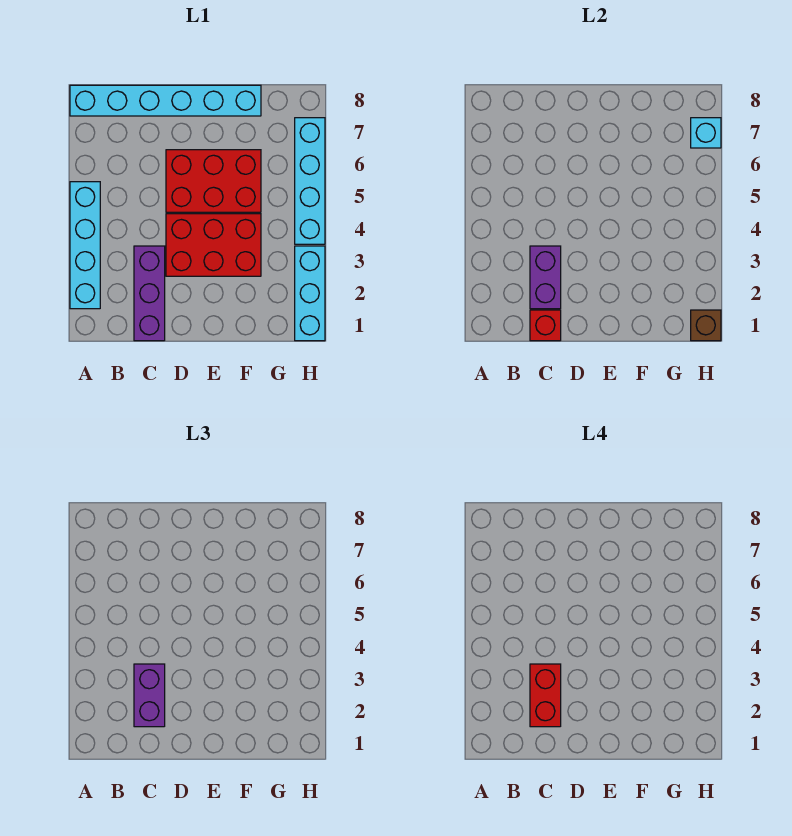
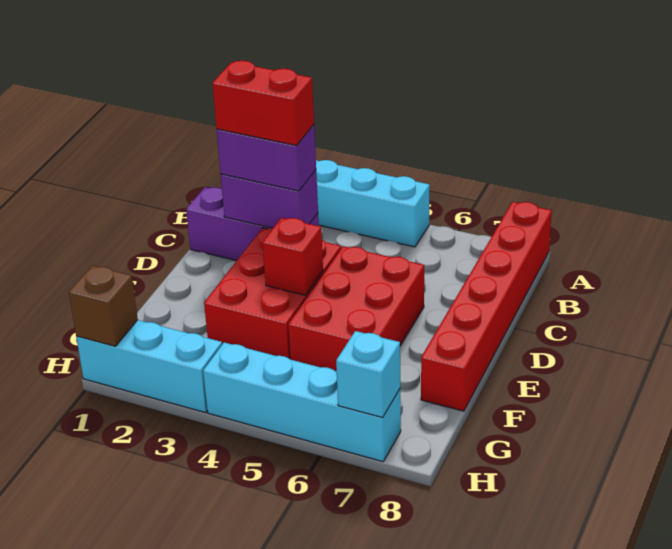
cyan brick A8:F8 level 1 -> red brick A8:F8 level 1
red brick C1 level 2 -> red brick E4 level 2

